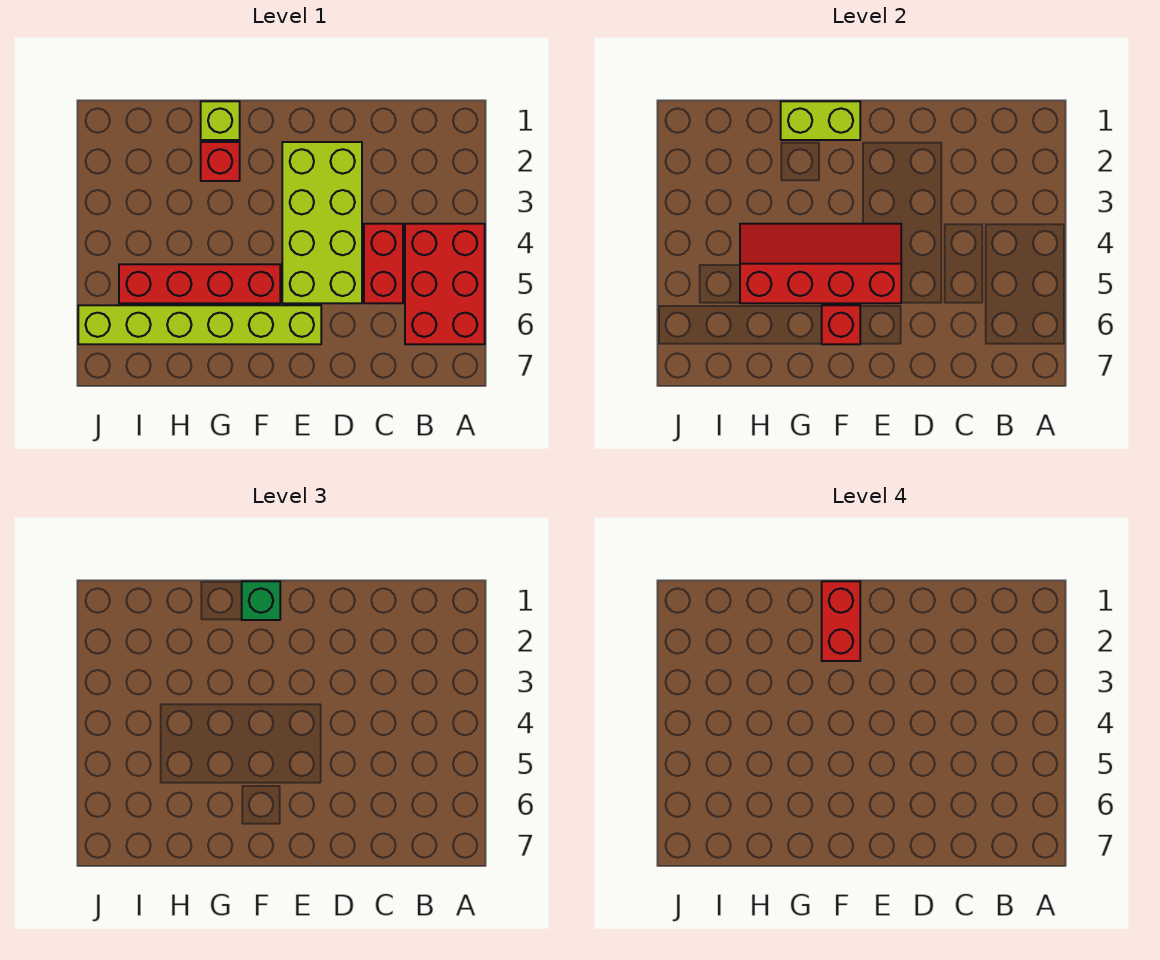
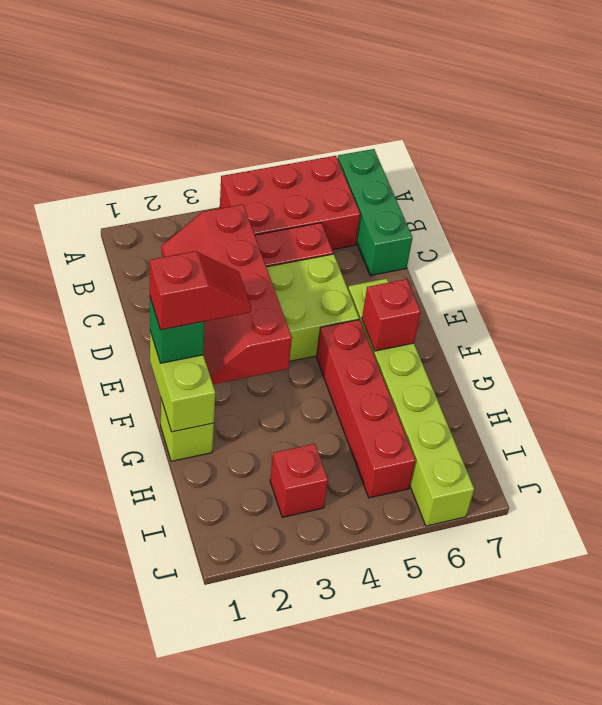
none -> green brick A7:C7 level 1
red slope E4:H5 level 2 top 5 -> red slope C2:F3 level 2 top 3
red brick F1:F2 level 4 -> red slope F1:F2 level 4 top 1
red brick G2 level 1 -> red brick I3 level 1

